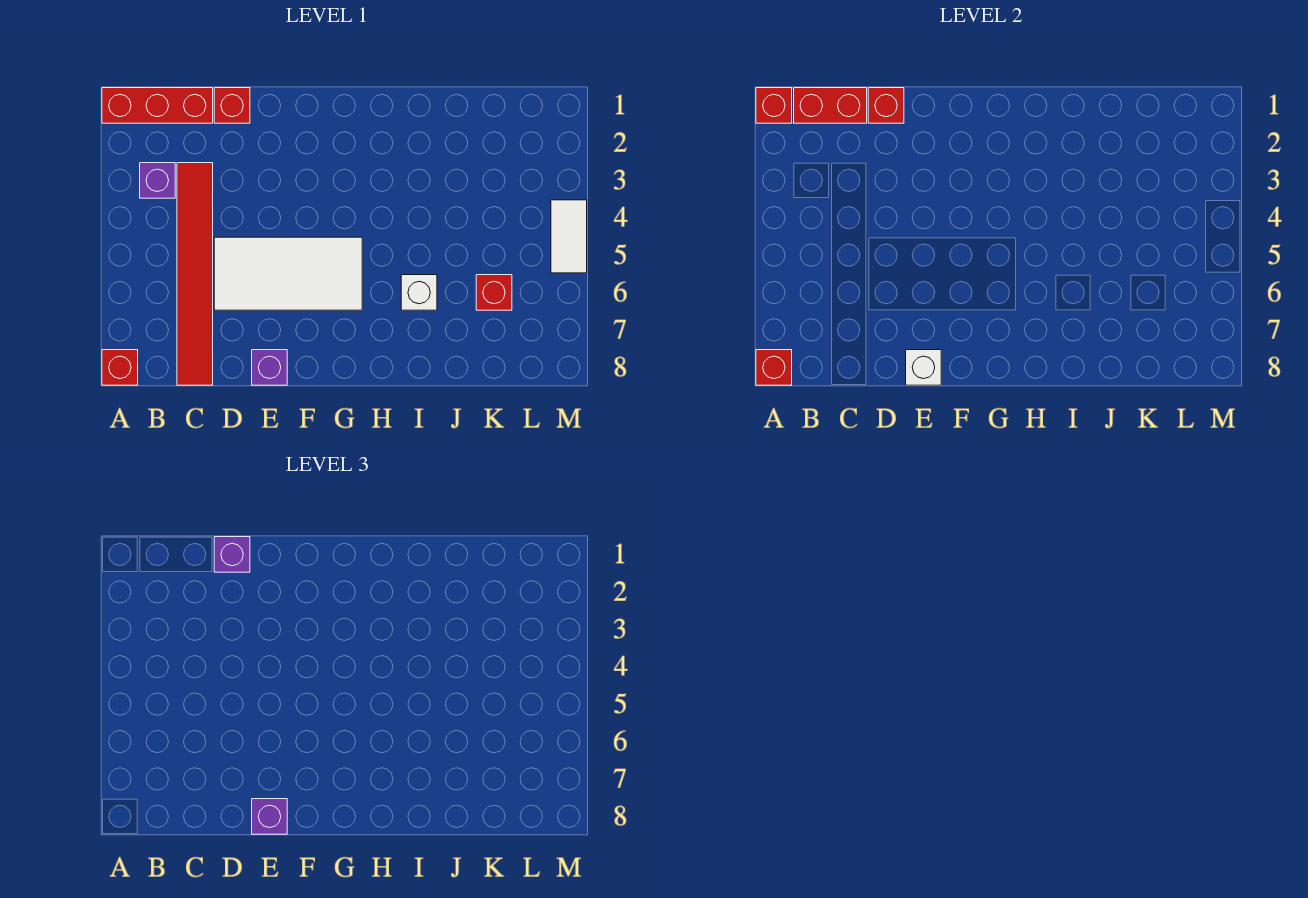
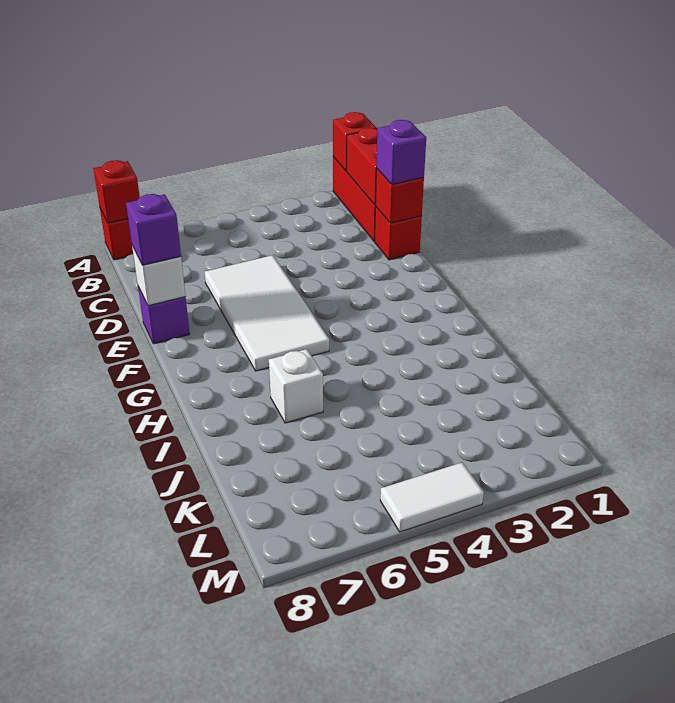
purple brick B3 level 1 -> none
red tile C3:C8 level 1 -> none
red brick K6 level 1 -> none

